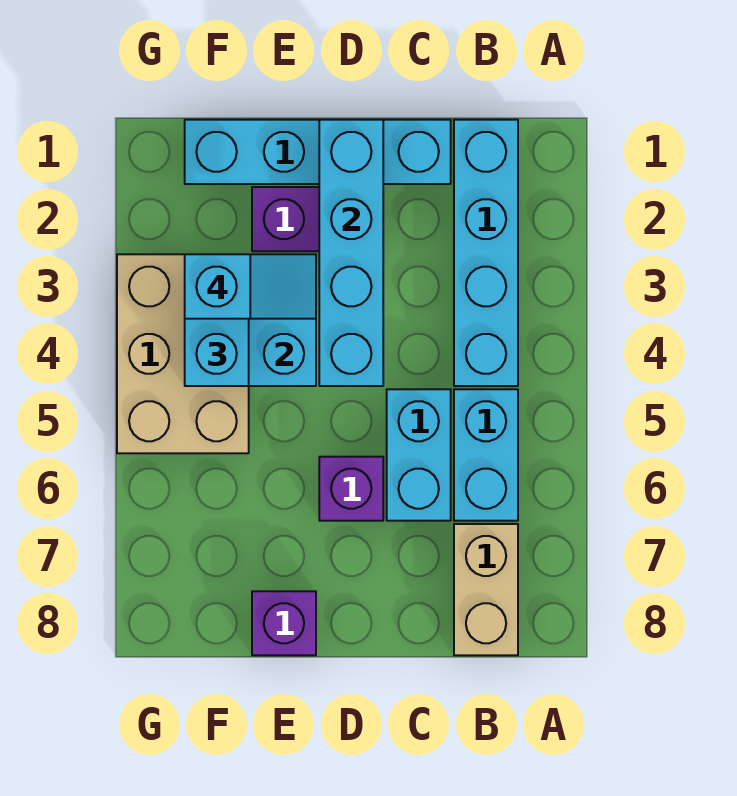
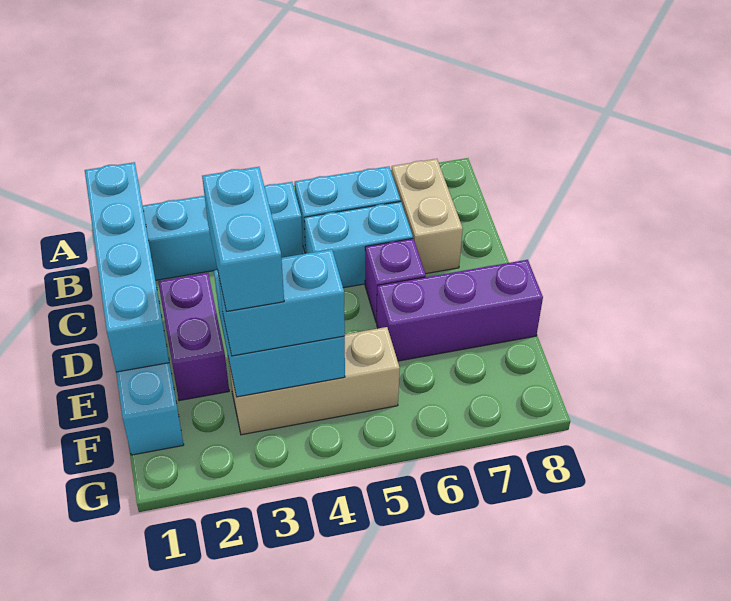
tan brick B7:B8 level 1 -> tan brick B7:C7 level 1
cyan brick D1:D4 level 2 -> cyan brick B1:E1 level 2
cyan slope E3:F3 level 4 top F -> cyan brick E3:F3 level 4
purple brick E8 level 1 -> purple brick E6:E8 level 1
tan brick F3:G5 level 1 -> tan brick F3:F5 level 1

